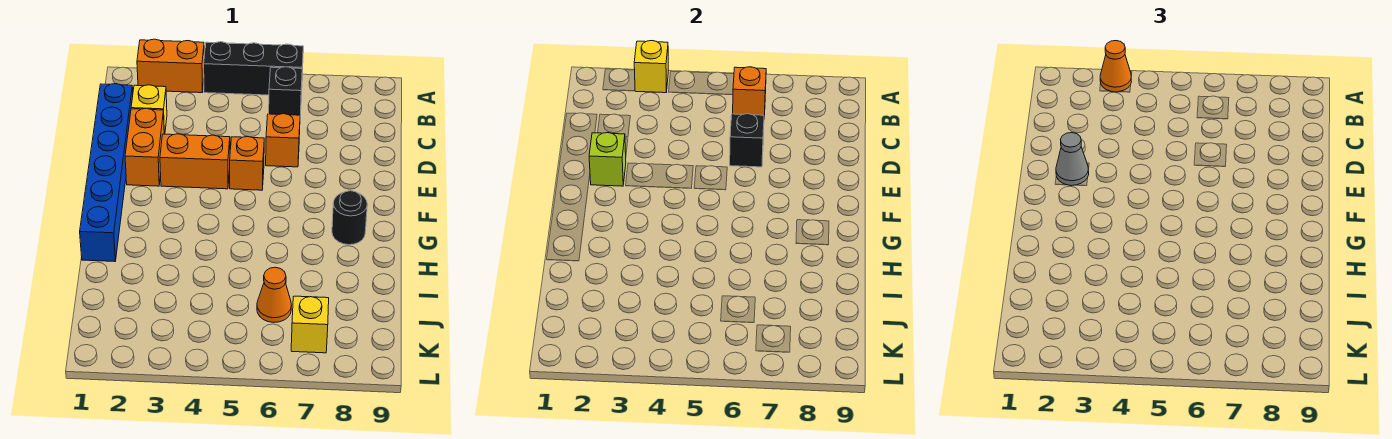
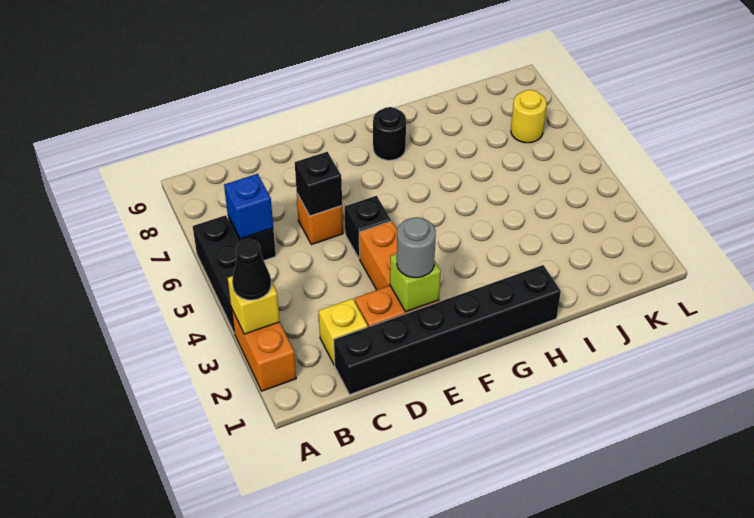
orange cone A3 level 3 -> black cone A3 level 3
orange brick B6 level 2 -> blue brick B6 level 2
blue brick C1:H1 level 1 -> black brick C1:H1 level 1
grey cone E2 level 3 -> grey round brick E2 level 3
orange brick E5 level 1 -> black brick E5 level 1
orange cone J6 level 1 -> none
yellow brick K7 level 1 -> yellow round brick K7 level 1

